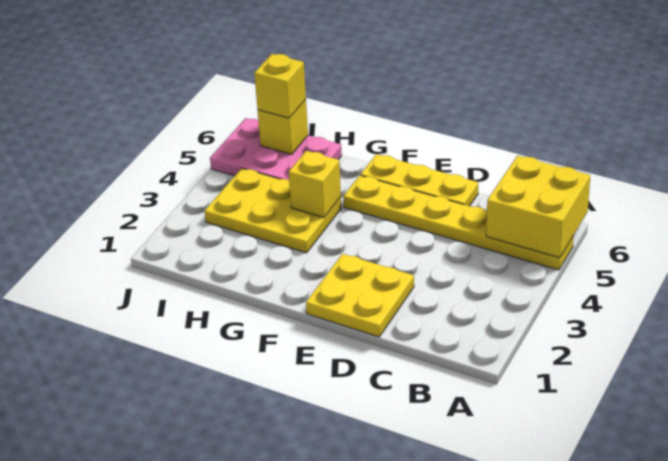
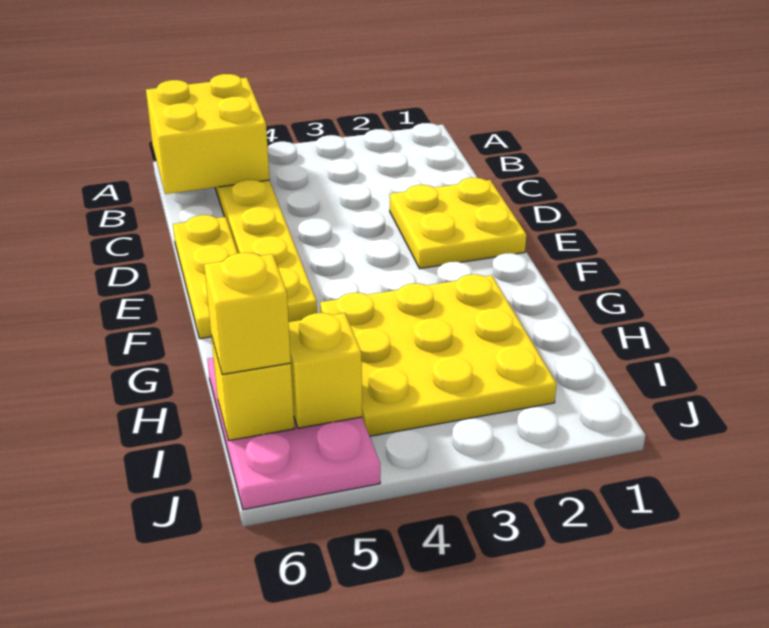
yellow plate G3:I4 level 1 -> yellow plate G2:I4 level 1
yellow brick G4 level 2 -> yellow brick I5 level 2

